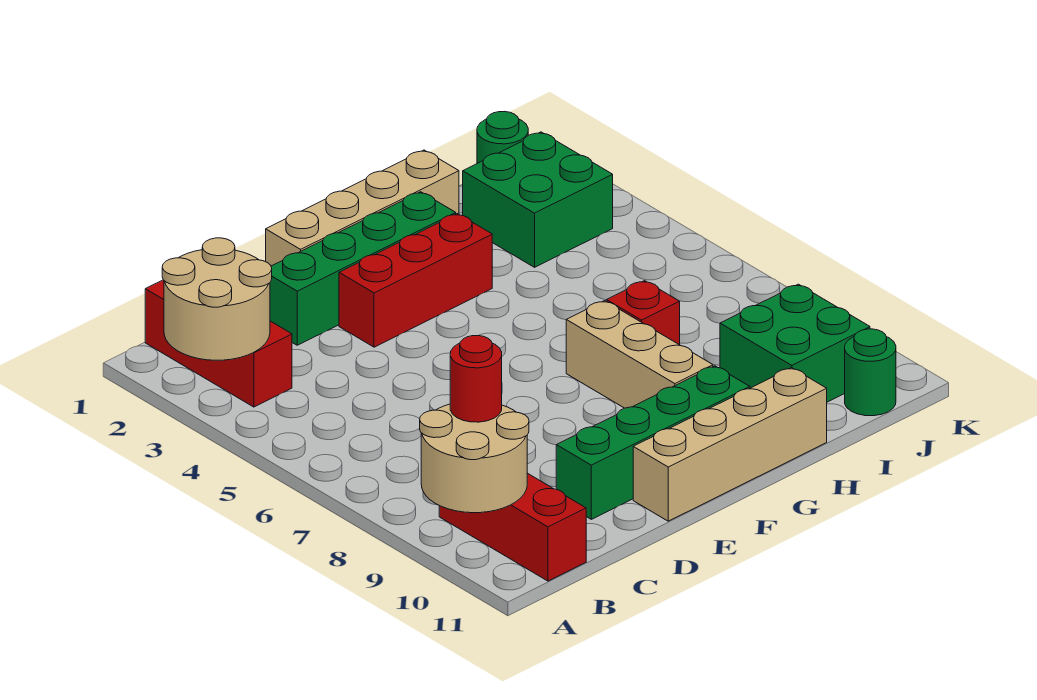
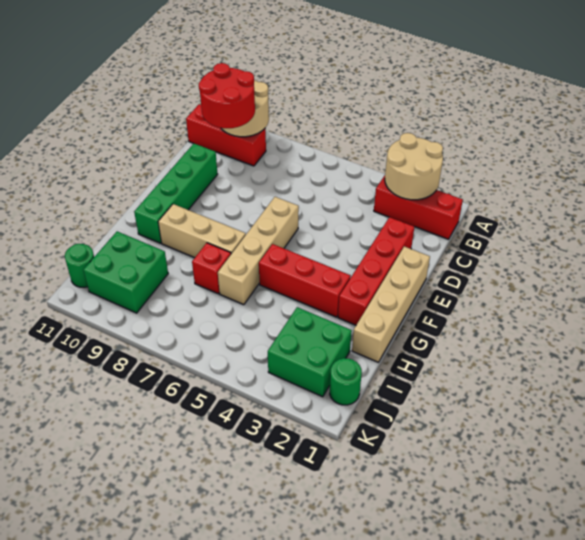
red round brick B9 level 3 -> red round brick B9:C10 level 3
green brick D2:G2 level 1 -> red brick D2:G2 level 1
red brick E3:G3 level 1 -> red brick G3:G5 level 1
tan brick E11:H11 level 1 -> tan brick E6:H6 level 1

